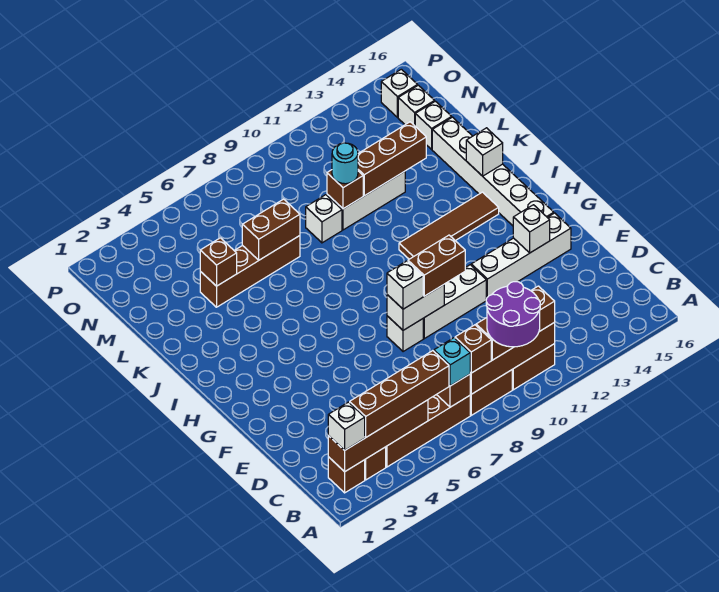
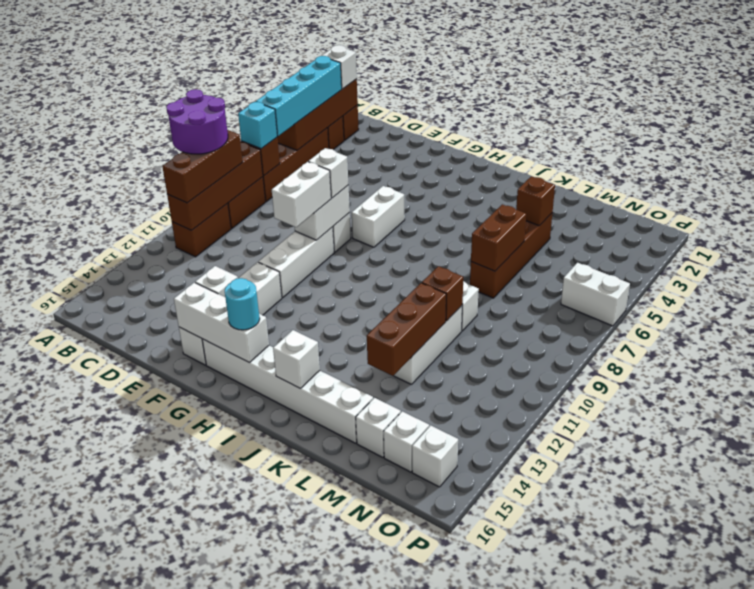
brown brick B3:B6 level 3 -> cyan brick B3:B6 level 3
brown brick B8 level 3 -> none
brown brick F9:F10 level 3 -> white brick F9:F10 level 3
none -> white brick F15:H15 level 2
none -> white brick G6:G7 level 1
brown tile I11:I14 level 1 -> none
cyan round brick L10 level 3 -> cyan round brick H15 level 3
none -> white brick O6:P6 level 1

